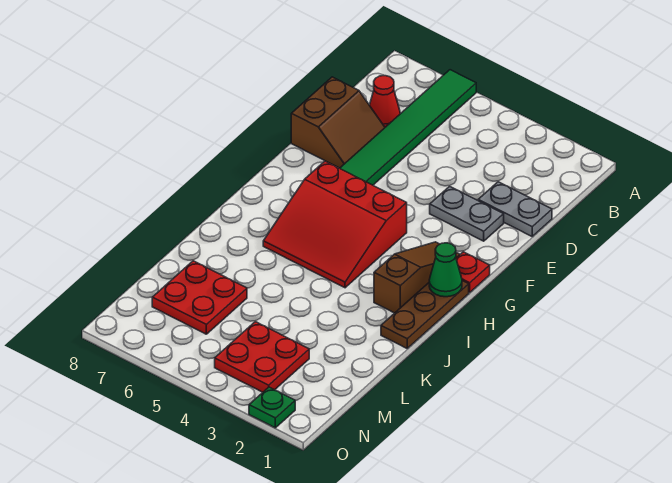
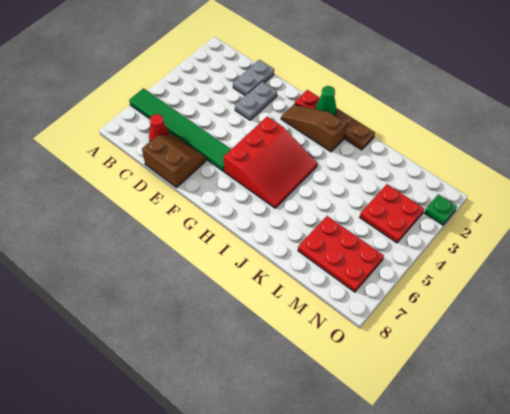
red plate L6:M7 level 1 -> red plate L6:N7 level 1

